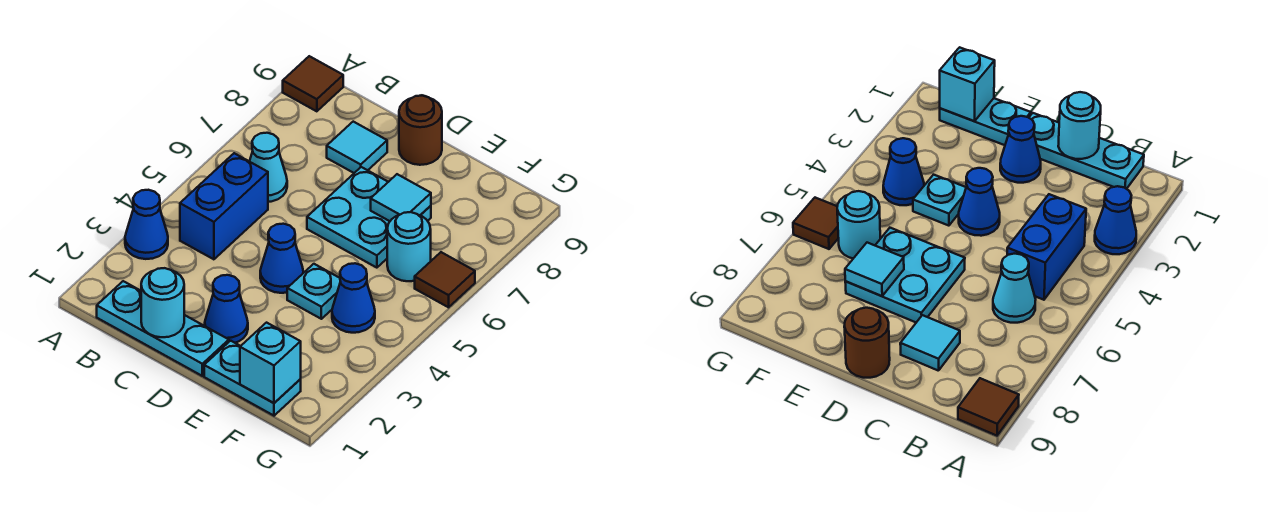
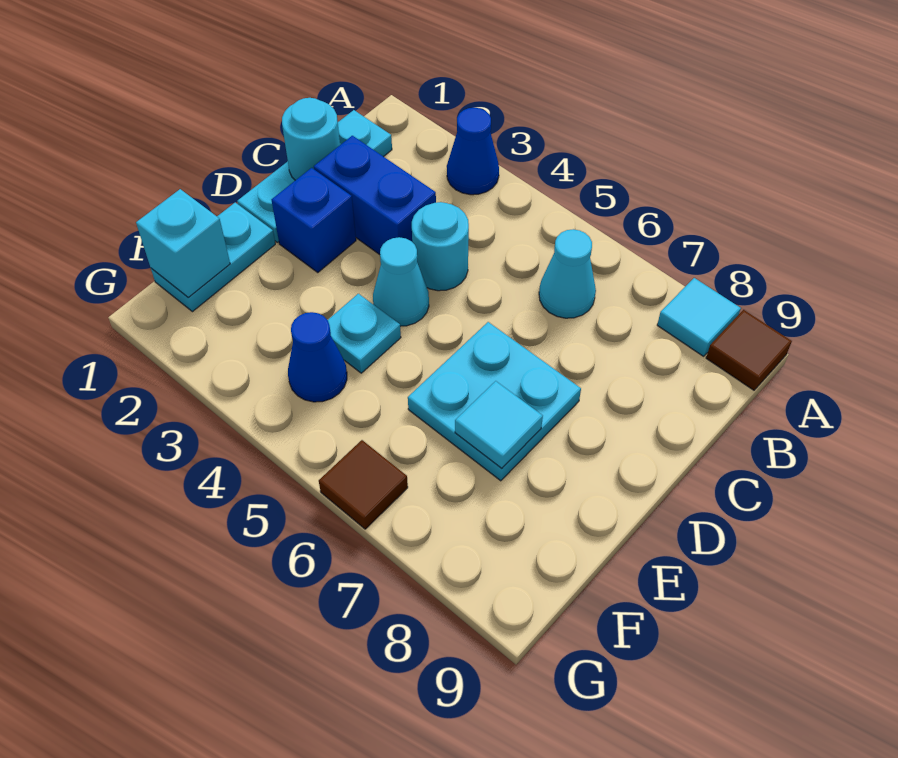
blue brick B4:B5 level 1 -> blue brick C2:C3 level 1
cyan tile C8 level 1 -> cyan tile A8 level 1
blue cone D2 level 1 -> blue brick D2 level 1
blue cone D4 level 1 -> cyan cone D4 level 1
brown round brick D9 level 1 -> none
cyan round brick F6 level 1 -> cyan round brick C4 level 1

